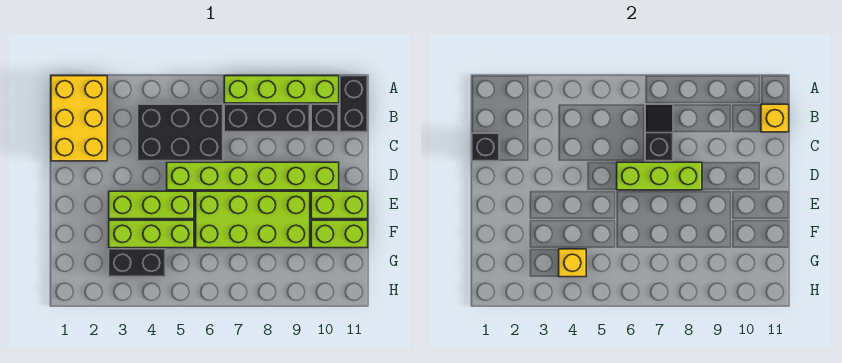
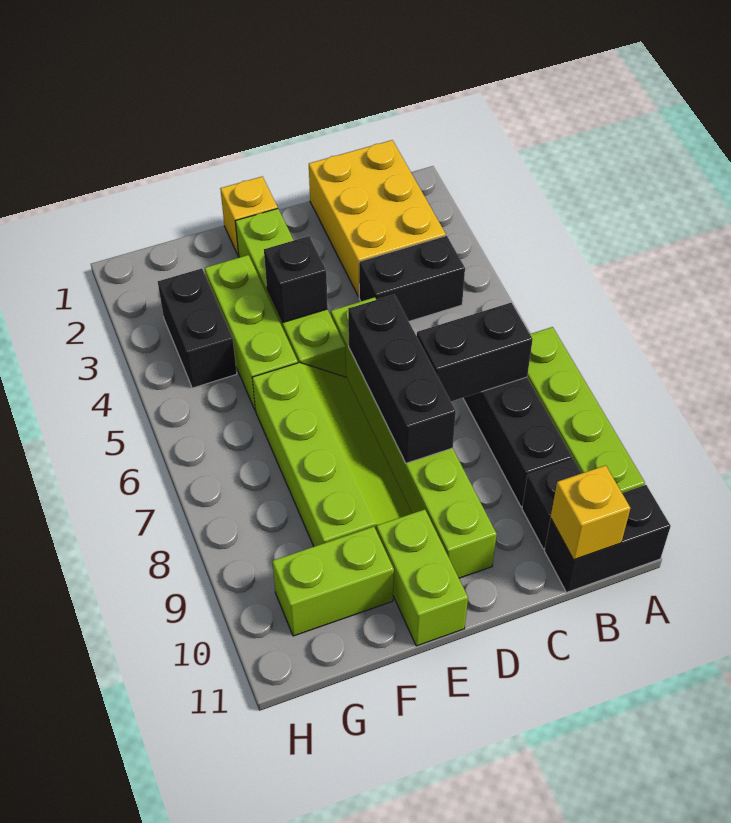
yellow brick A1:C2 level 1 -> yellow brick B1:C3 level 1
black brick B4:C6 level 1 -> black brick B4:C4 level 1
black slope B7:C7 level 2 top C -> black brick B7:C7 level 2
black brick C1 level 2 -> black brick E4 level 2
lime brick D6:D8 level 2 -> black brick D6:D8 level 2
lime brick E3:E5 level 1 -> lime brick E2:E5 level 1
lime brick E6:F9 level 1 -> lime slope E6:F9 level 1 top F
lime brick F10:F11 level 1 -> lime brick F10:G10 level 1
yellow brick G4 level 2 -> yellow brick E1 level 1

